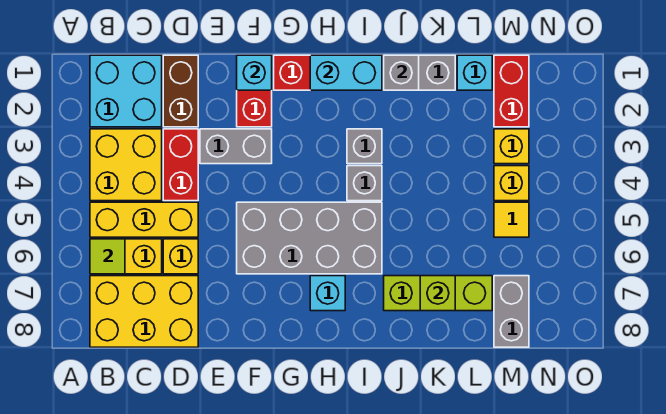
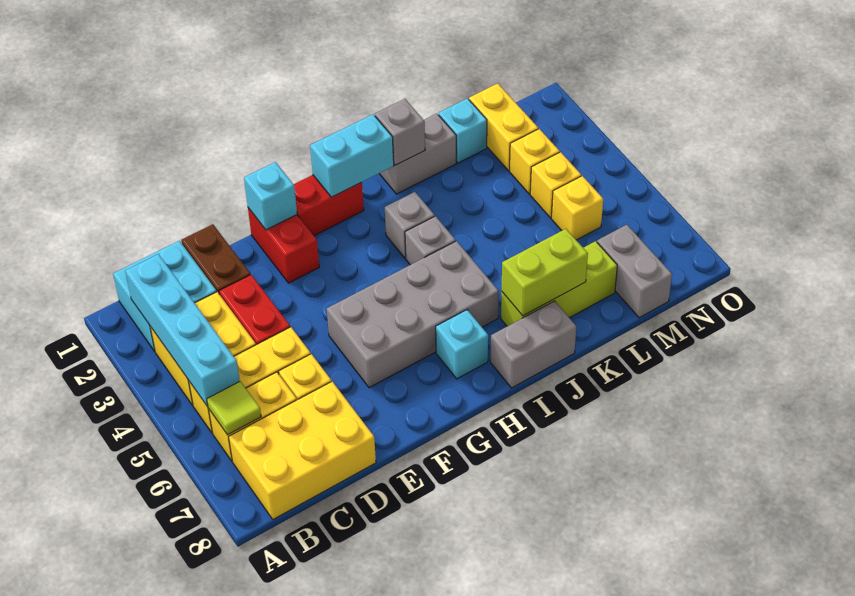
none -> cyan brick B2:B5 level 2
grey brick E3:F3 level 1 -> grey brick I8:J8 level 1
lime brick K7 level 2 -> lime brick J7:K7 level 2
red brick M1:M2 level 1 -> yellow brick M1:M2 level 1
yellow tile M5 level 1 -> yellow brick M5 level 1

